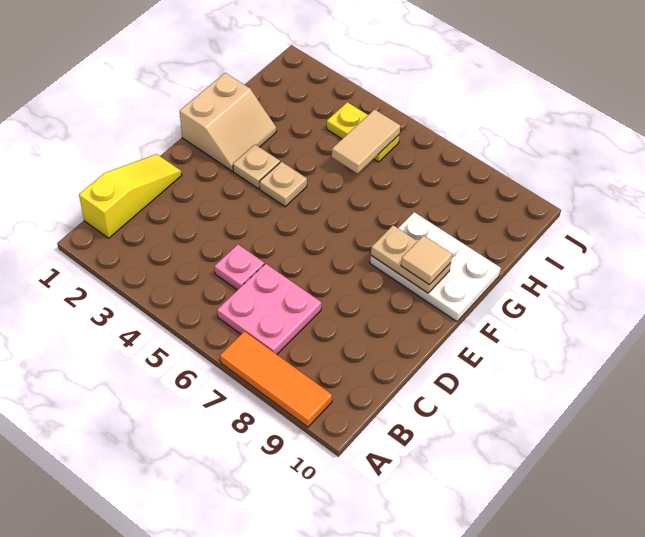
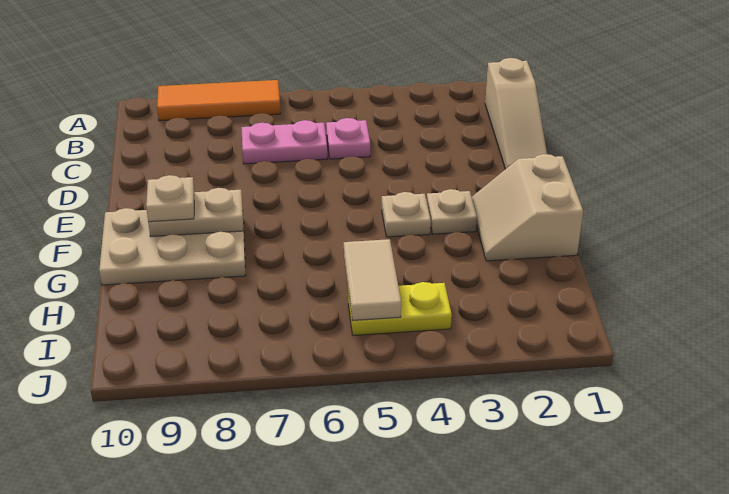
yellow slope B1:D1 level 1 top B -> tan slope B1:D1 level 1 top B
pink plate B6:C7 level 1 -> pink plate C6:C7 level 1
white plate F8:G10 level 1 -> tan plate F8:G10 level 1
tan tile F9 level 3 -> tan plate F9 level 3

